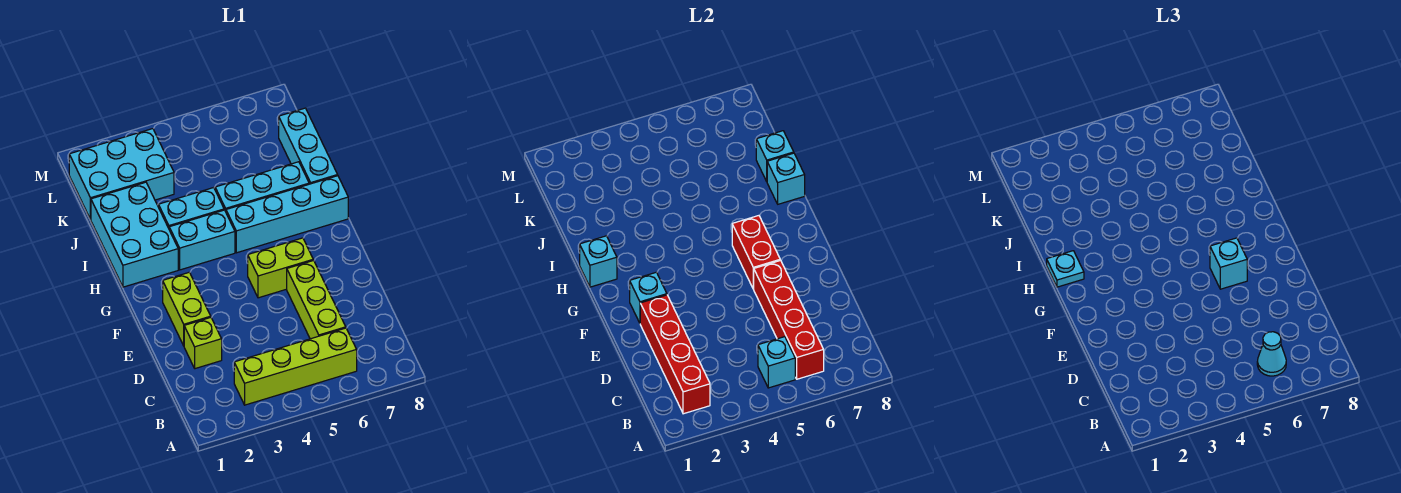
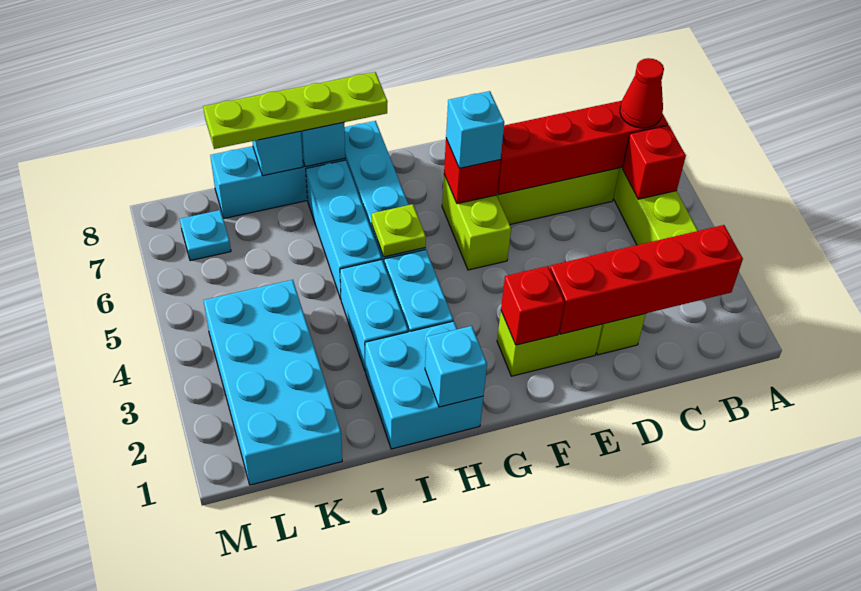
cyan brick B5 level 2 -> red brick B5 level 2
cyan cone B6 level 3 -> red cone B6 level 3
cyan brick F2 level 2 -> red brick F2 level 2
red brick F6:G6 level 2 -> red brick F6 level 2
cyan brick H1:J2 level 1 -> cyan brick H1:I2 level 1
cyan plate H1 level 3 -> cyan plate L7 level 1
none -> lime plate H5 level 2
none -> lime plate H8:K8 level 3
cyan brick K1:L3 level 1 -> cyan brick K1:L4 level 1

